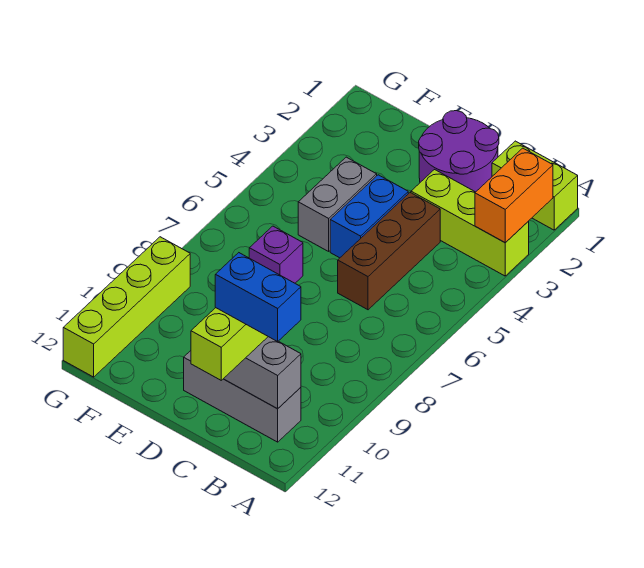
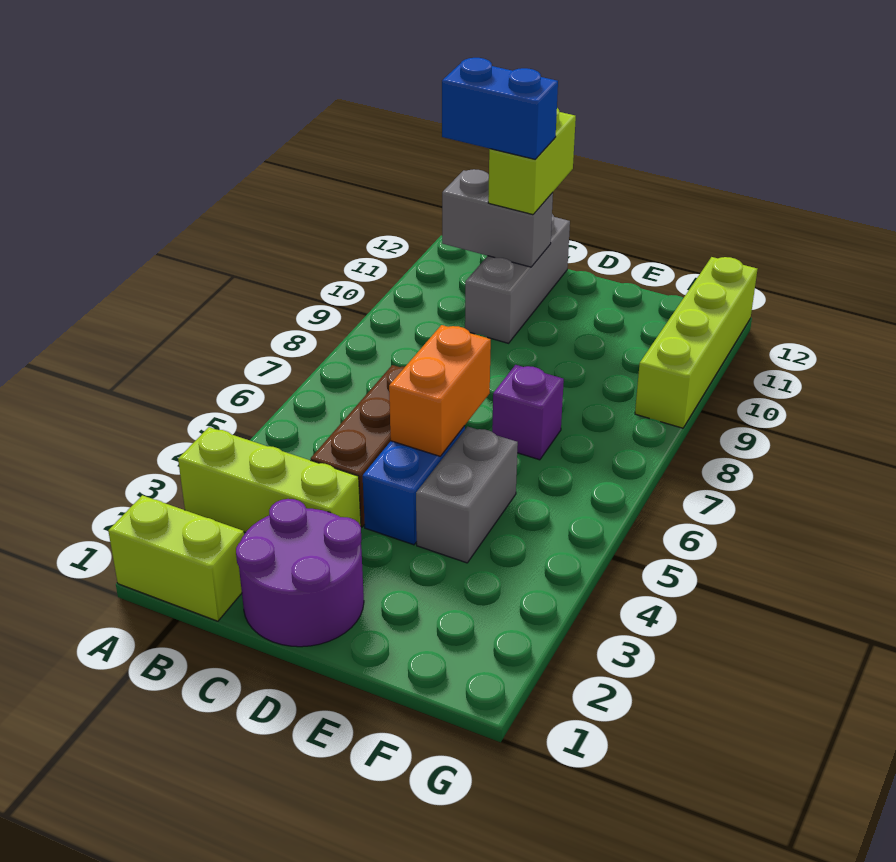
orange brick A2:A3 level 2 -> orange brick D5:D6 level 2
grey brick B11:D11 level 1 -> grey brick C10:C12 level 1

